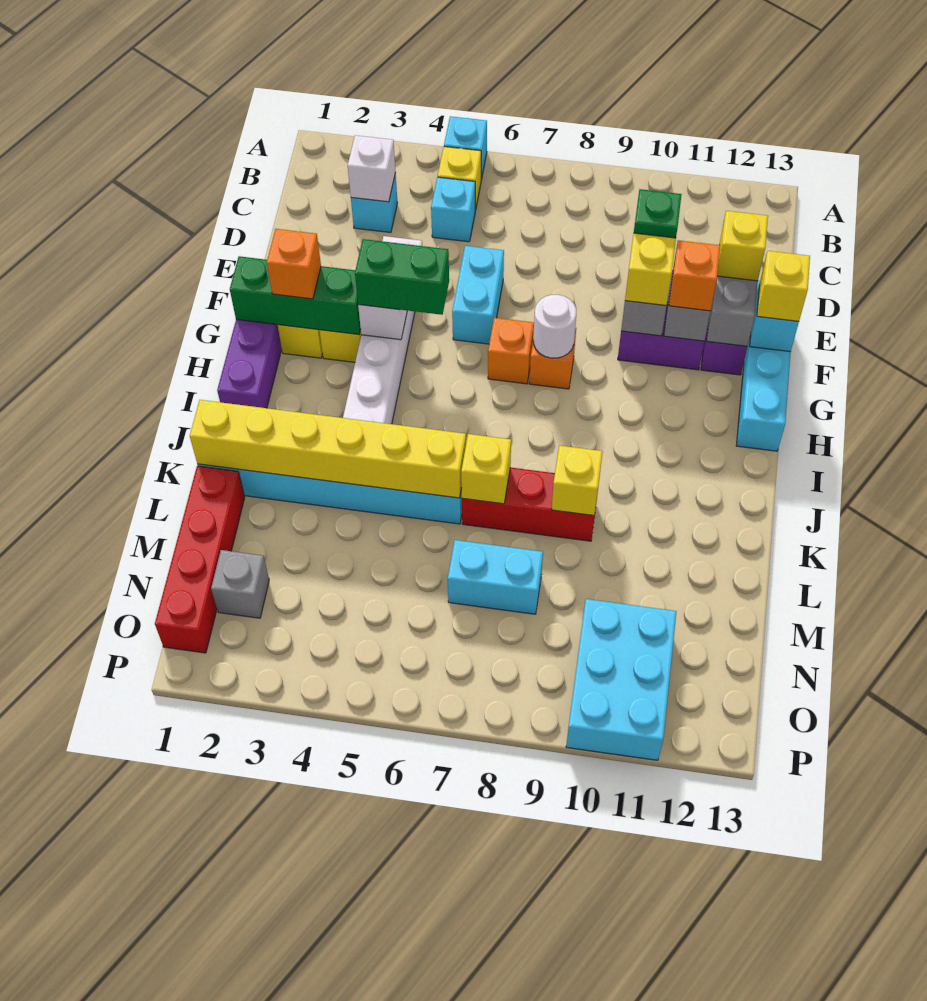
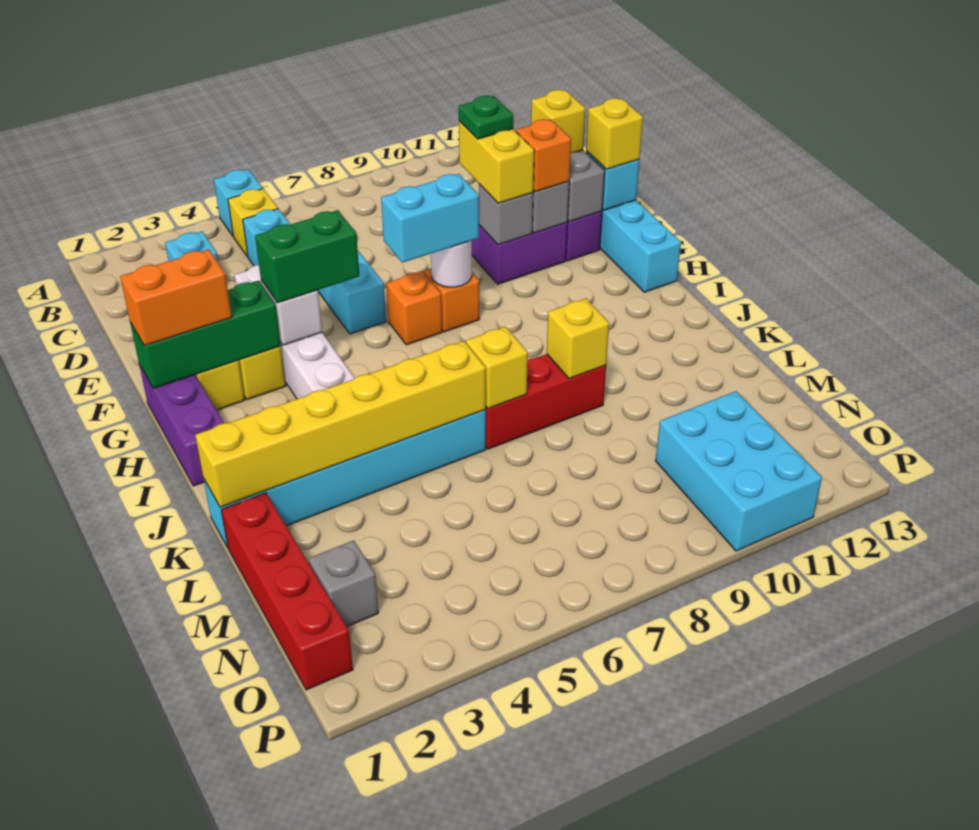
white brick C3 level 2 -> none
orange brick G2 level 3 -> orange brick G1:G2 level 3
cyan brick M7:M8 level 1 -> cyan brick G7:G8 level 3

